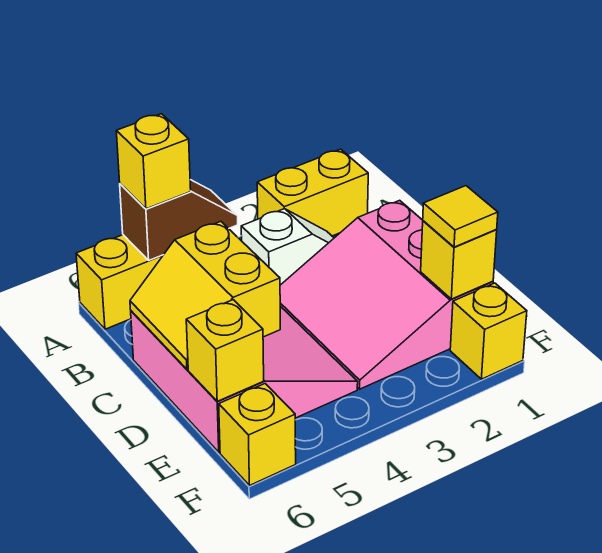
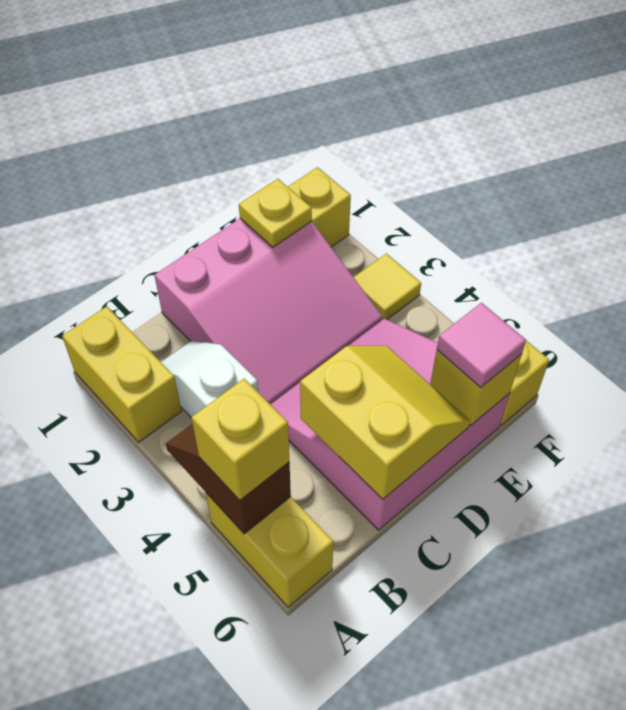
yellow slope C5:D6 level 2 top 5 -> yellow slope C5:D6 level 2 top C
yellow brick E1 level 2 -> yellow plate E1 level 2
yellow tile E1 level 3 -> yellow tile F3 level 1
none -> pink tile E6 level 3

